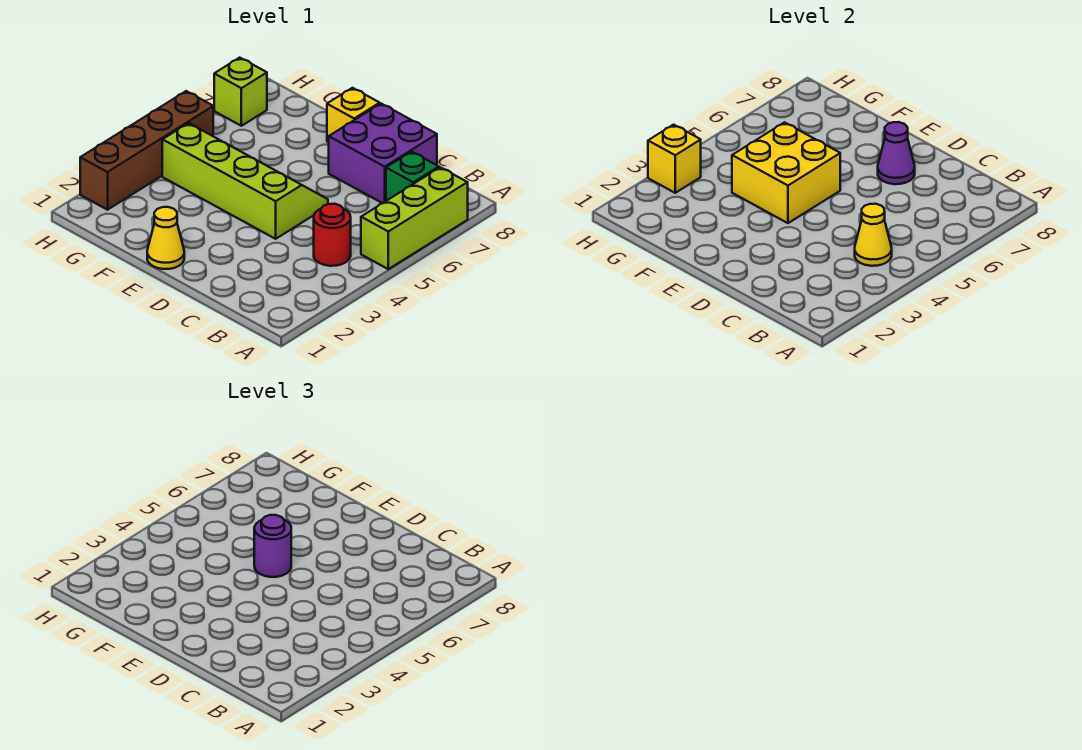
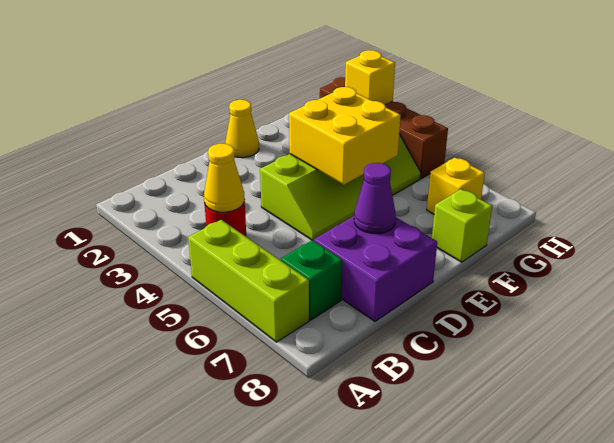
purple round brick E5 level 3 -> none
yellow brick E8 level 1 -> yellow brick G7 level 1
lime brick H7 level 1 -> lime brick F8 level 1

